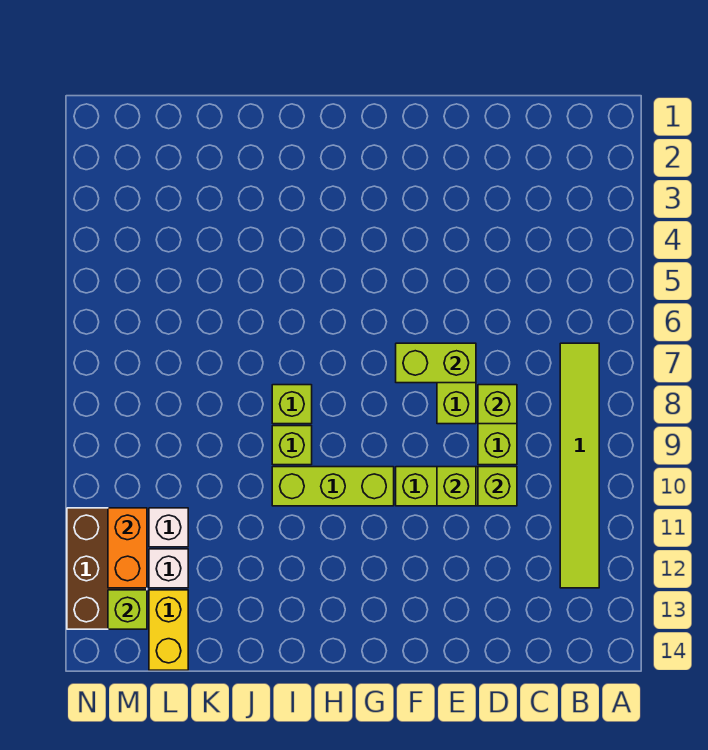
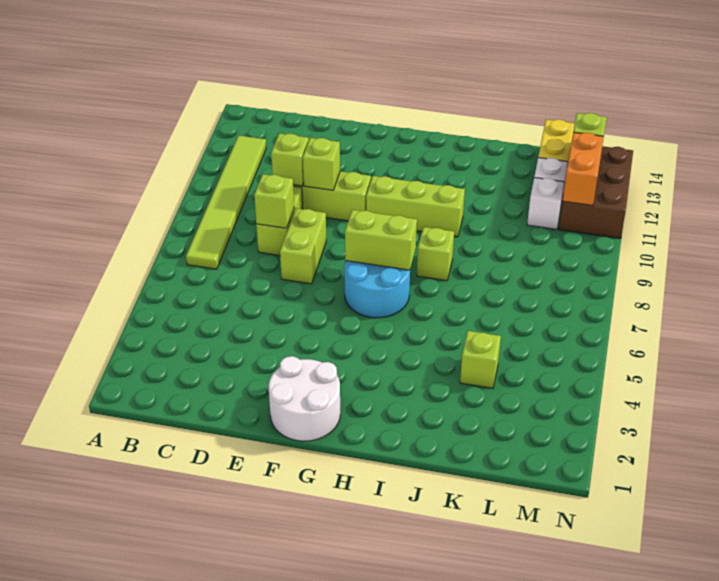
lime brick E7:F7 level 2 -> lime brick G7:H7 level 2
none -> white round brick F1:G2 level 1
none -> cyan round brick G6:H7 level 1
lime brick I9 level 1 -> lime brick K4 level 1

